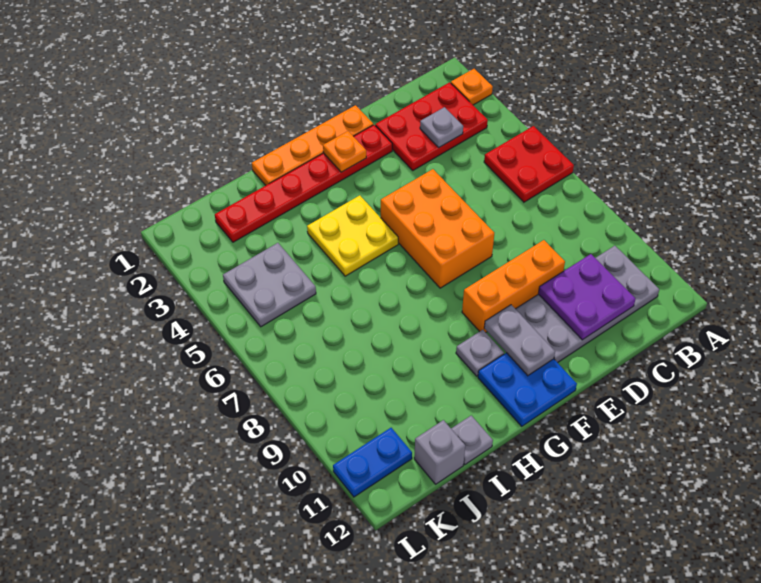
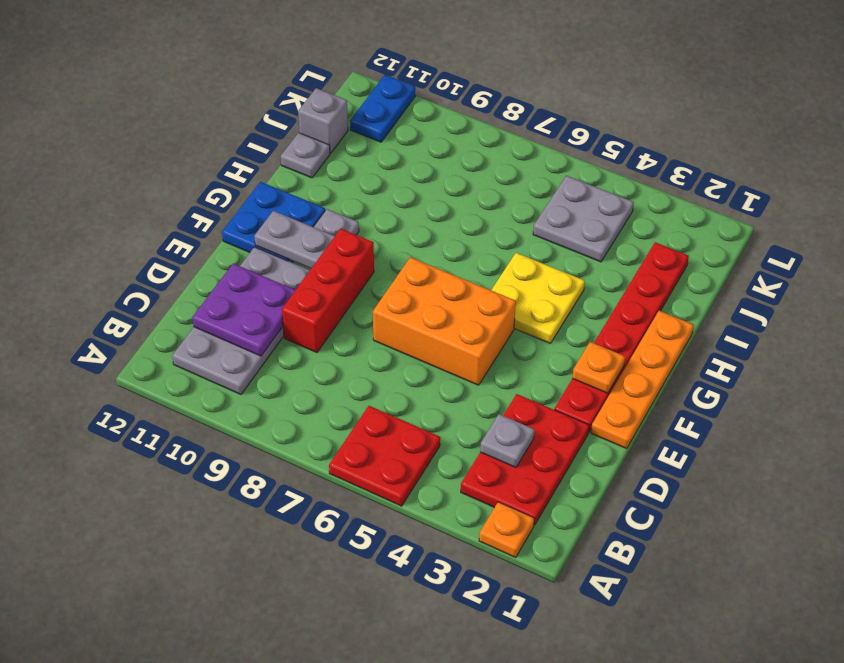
orange brick D9:F9 level 1 -> red brick D9:F9 level 1

